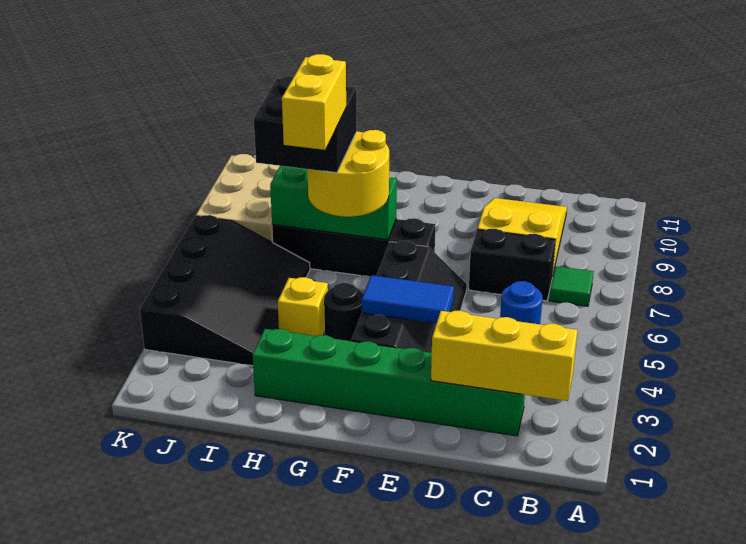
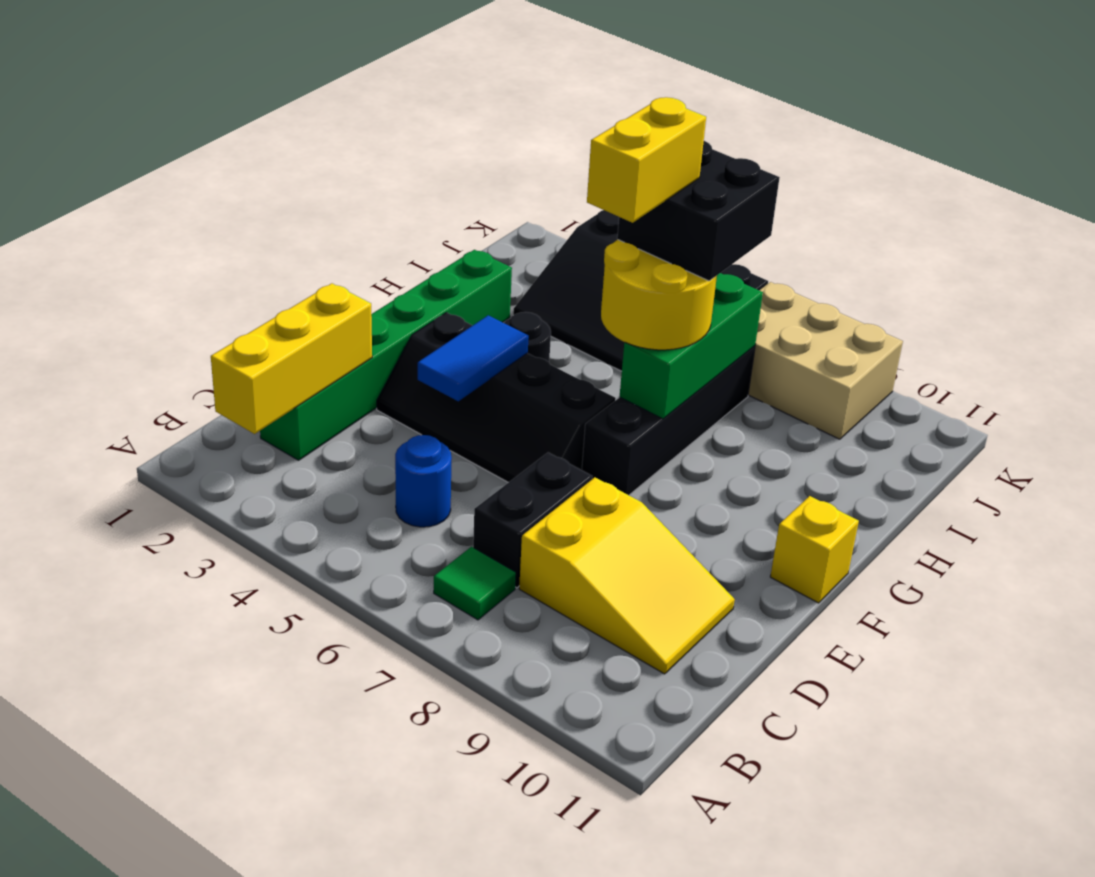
yellow brick H4 level 1 -> yellow brick F11 level 1
yellow brick H5:H6 level 5 -> yellow brick G6:H6 level 5

